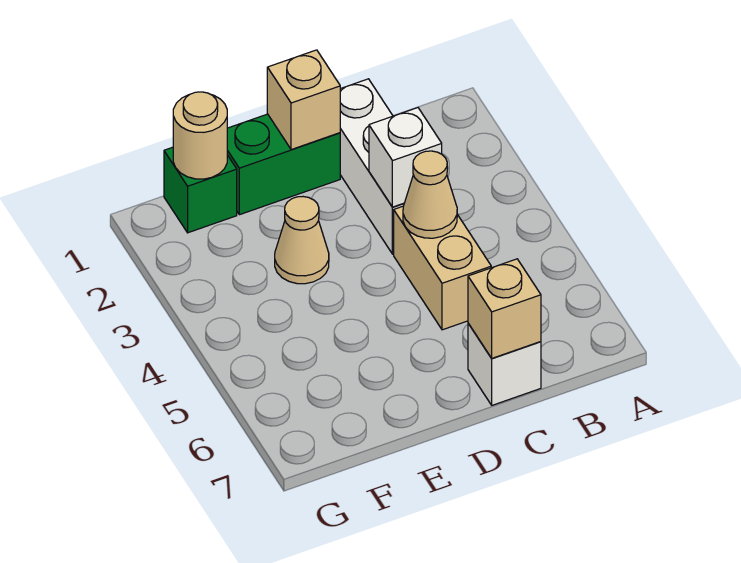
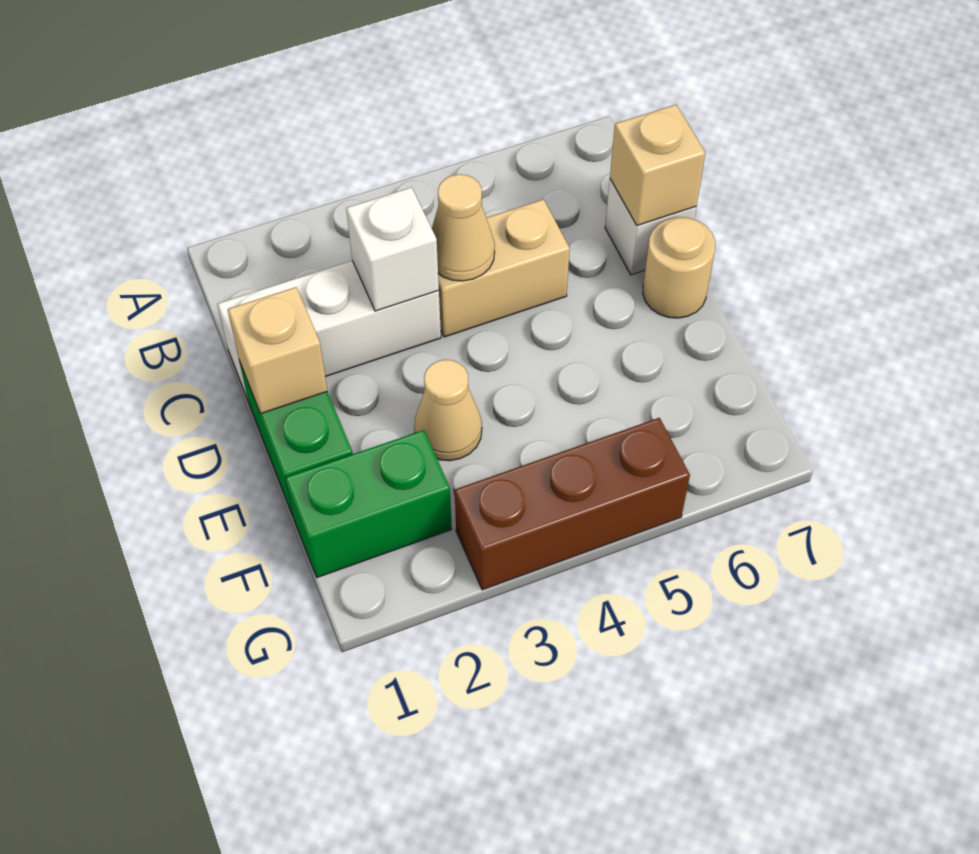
green brick F1 level 1 -> green brick F1:F2 level 1
tan round brick F1 level 2 -> tan round brick D7 level 1
none -> brown brick G3:G5 level 1

